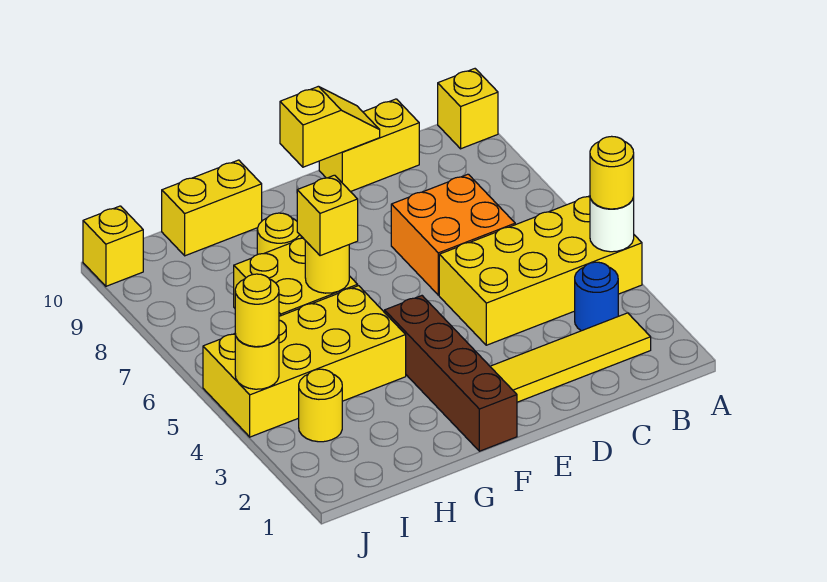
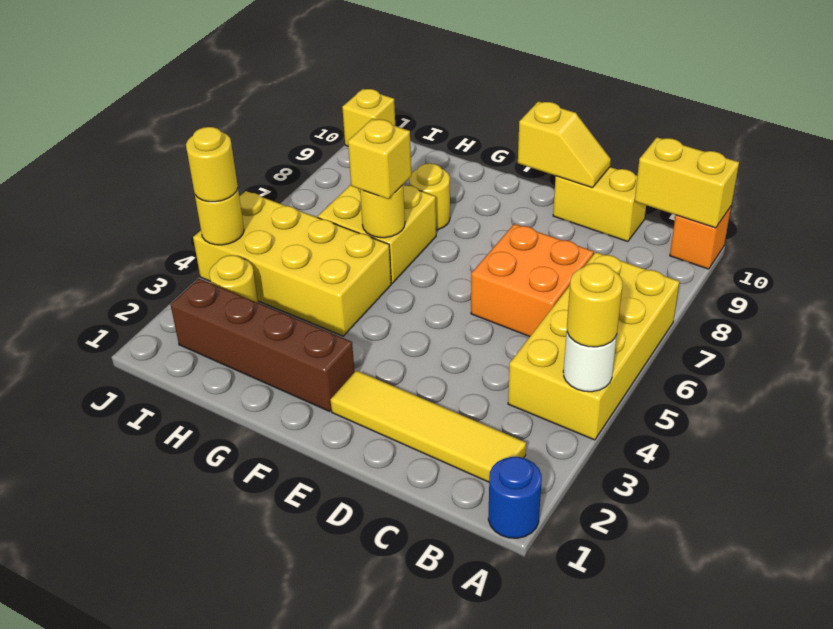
yellow brick A4:D5 level 1 -> yellow brick A4:B7 level 1
yellow brick A10 level 1 -> orange brick A10 level 1
blue round brick B3 level 1 -> blue round brick A1 level 1
brown brick F1:F4 level 1 -> brown brick F2:I2 level 1
yellow brick G10:H10 level 1 -> yellow brick A10:B10 level 2

